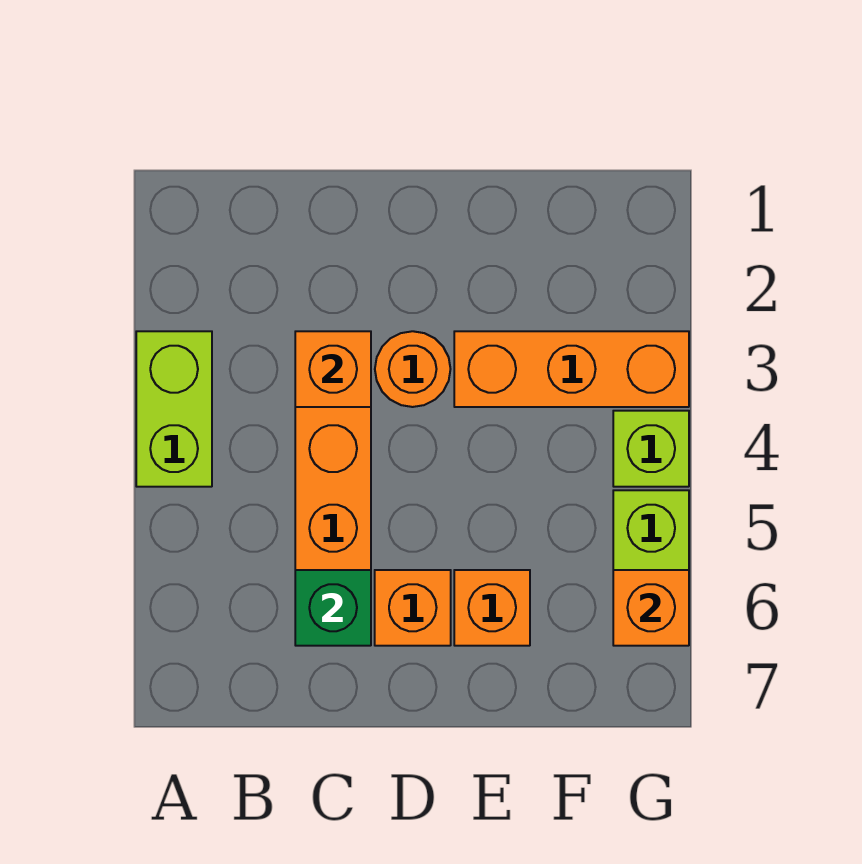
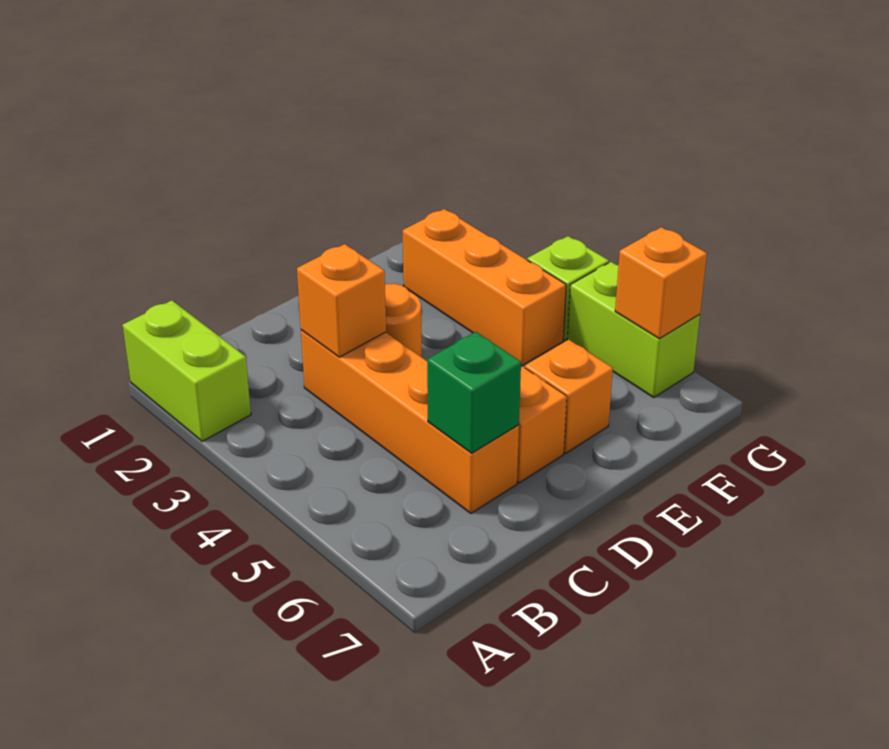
lime brick A3:A4 level 1 -> lime brick A1:A2 level 1
orange brick E3:G3 level 1 -> orange brick F2:F4 level 1

